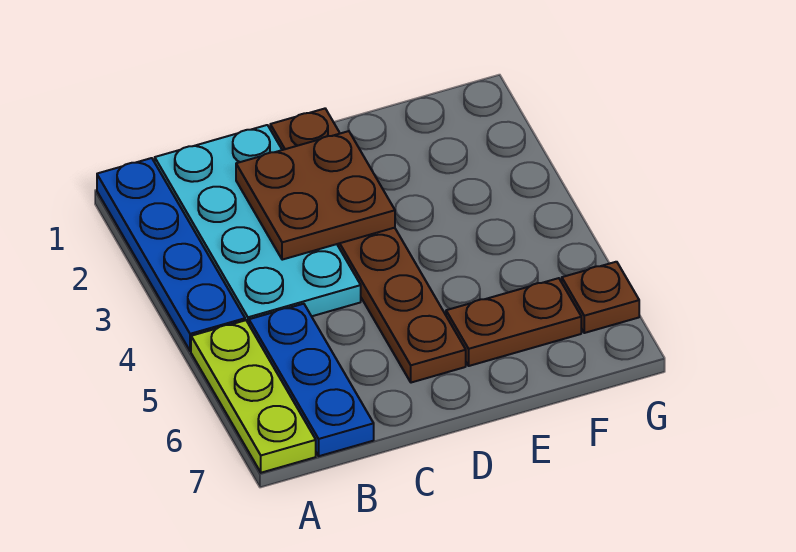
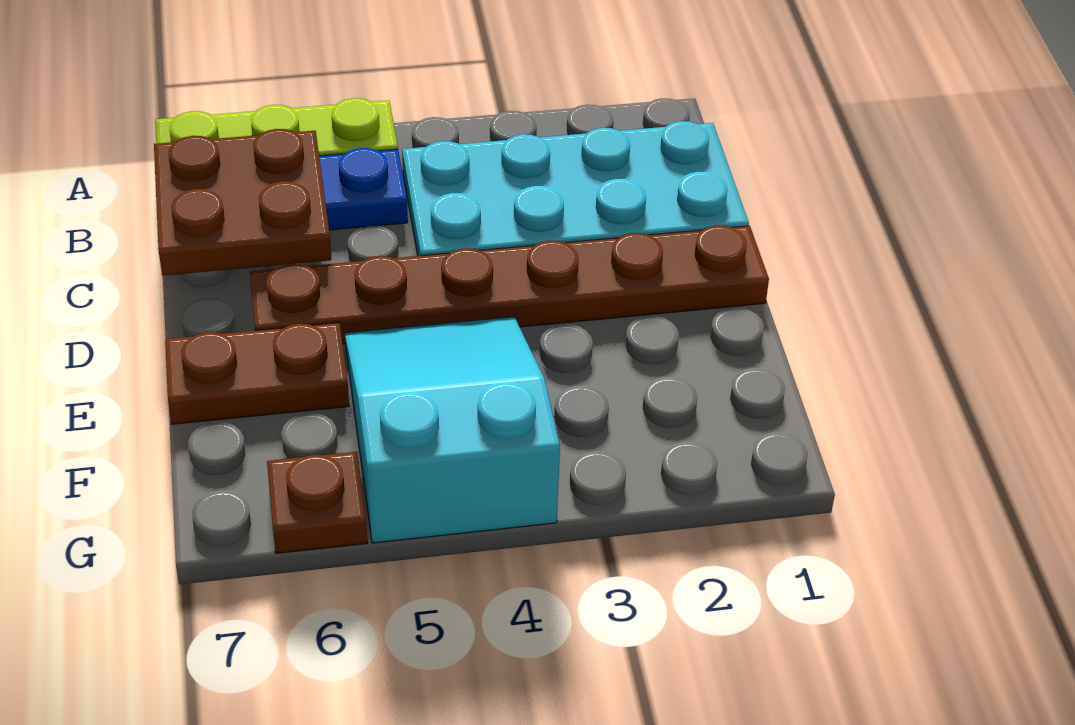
blue plate A1:A4 level 1 -> none
brown plate C2:D3 level 2 -> brown plate B6:C7 level 2
none -> cyan slope E4:G5 level 1 top G
brown plate E6:F6 level 1 -> brown plate E6:E7 level 1

